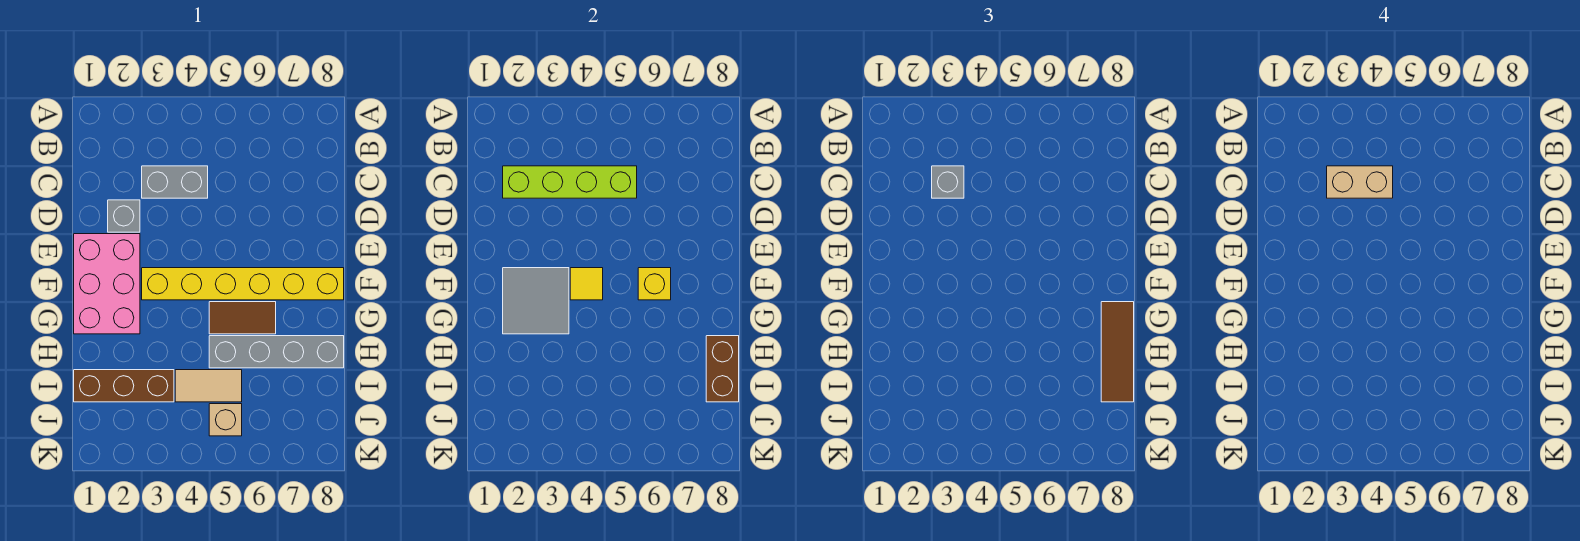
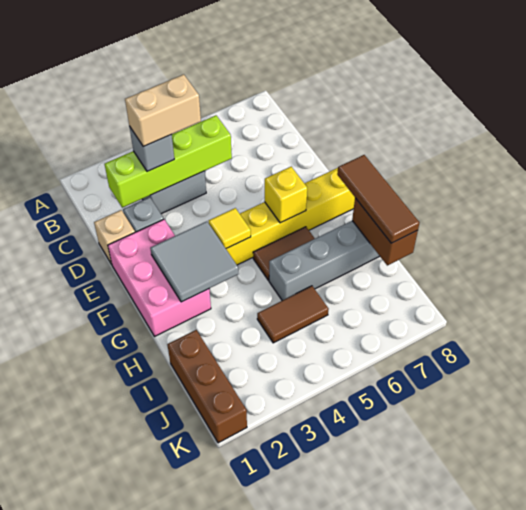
brown brick I1:I3 level 1 -> brown brick I1:K1 level 1
tan tile I4:I5 level 1 -> brown tile I4:I5 level 1
tan brick J5 level 1 -> tan brick D1 level 1

